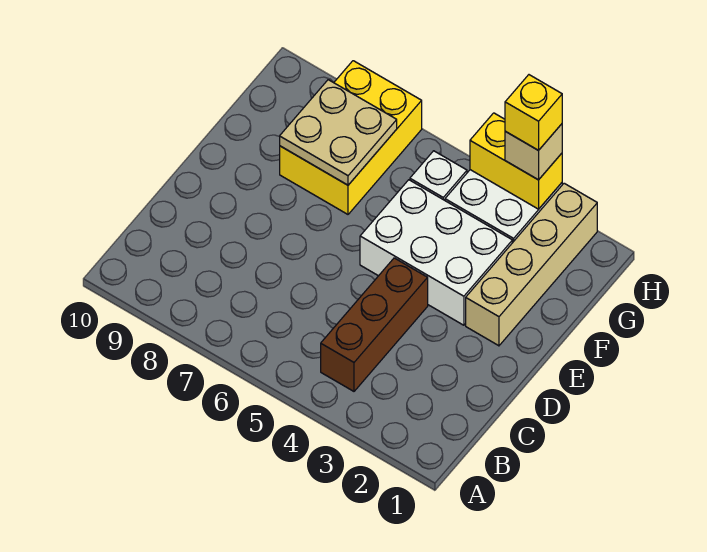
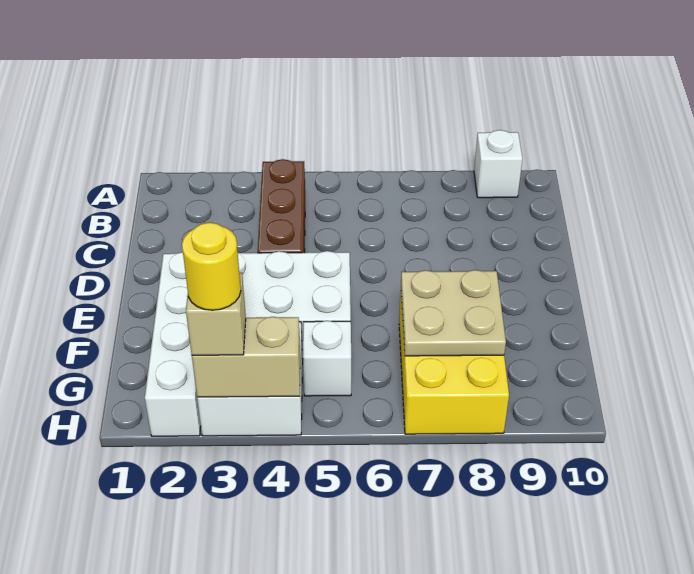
none -> white brick A9 level 1
tan brick E2:H2 level 1 -> white brick E2:H2 level 1
yellow brick H3:H4 level 2 -> tan brick H3:H4 level 2
yellow brick H3 level 4 -> yellow round brick H3 level 4

